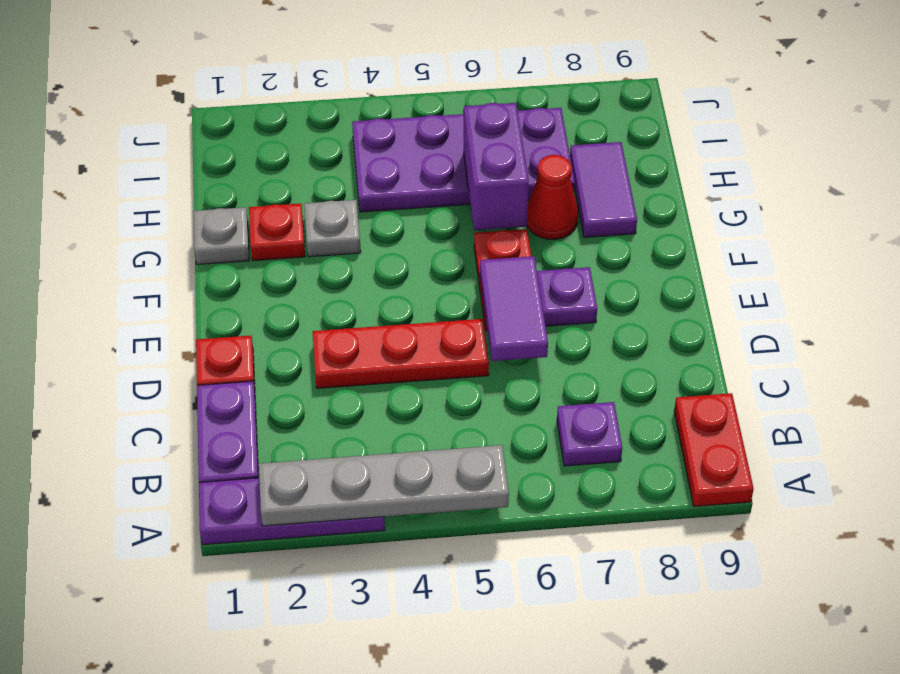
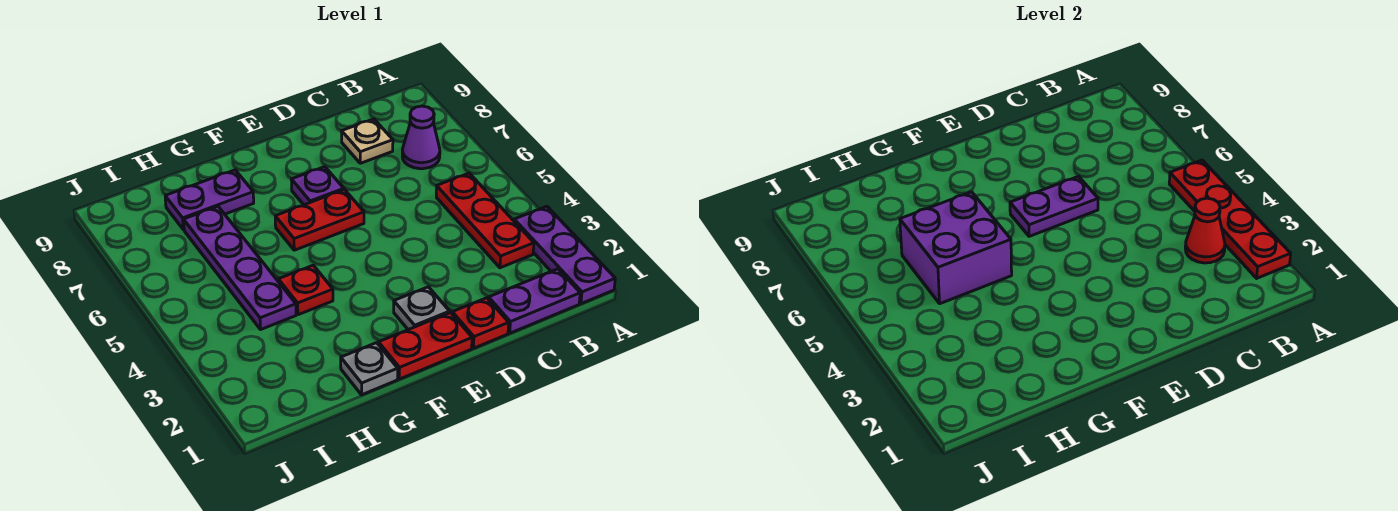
grey plate A2:A5 level 2 -> red plate A2:A5 level 2
red plate A9:B9 level 1 -> red plate E1:F1 level 1
purple plate B7 level 1 -> purple cone B7 level 1
none -> tan plate C8 level 1
red plate D3:D5 level 1 -> red plate B3:B5 level 1
purple tile D6:E6 level 2 -> purple plate D6:E6 level 2
red plate G2 level 1 -> red plate G4 level 1
grey plate G3 level 1 -> grey plate E2 level 1
purple brick G6:H6 level 2 -> purple brick G5:H6 level 2
red cone G7 level 1 -> red cone B3 level 2
purple tile G8:H8 level 1 -> purple plate G8:H8 level 1
purple plate H4:I7 level 1 -> purple plate H4:H7 level 1

